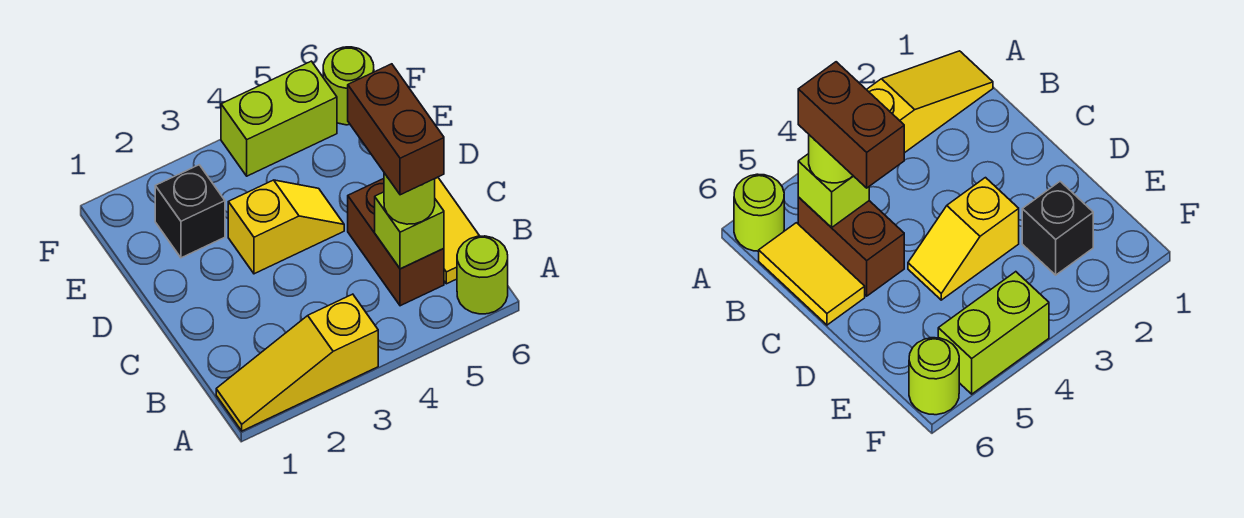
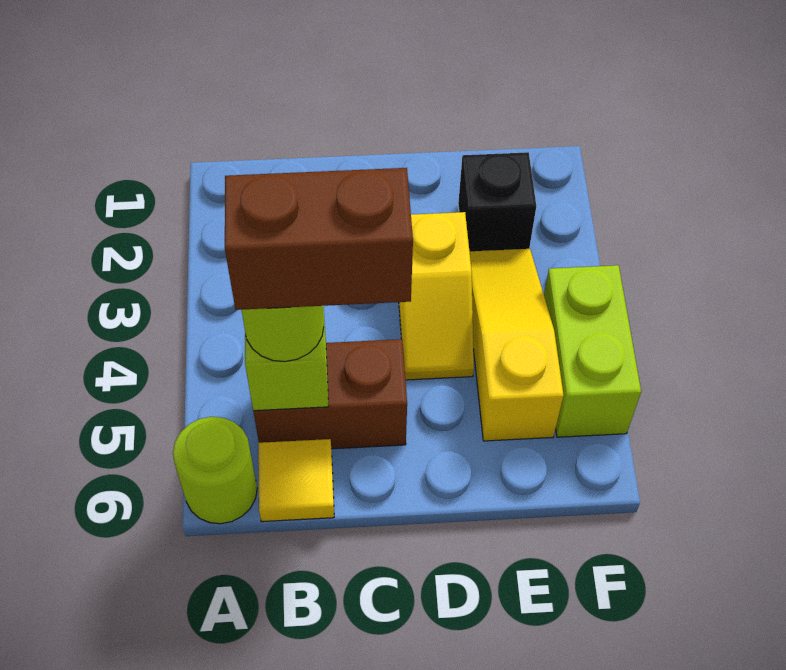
yellow slope A1:A3 level 1 top 3 -> yellow slope E3:E5 level 1 top 5
yellow tile B6:C6 level 1 -> yellow tile B6 level 1
lime round brick F6 level 1 -> none

